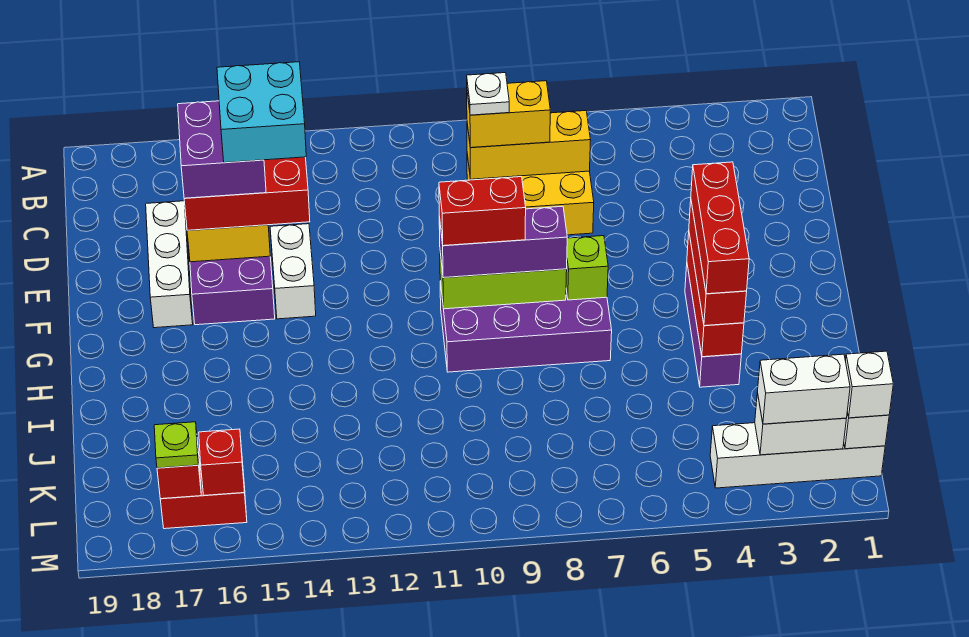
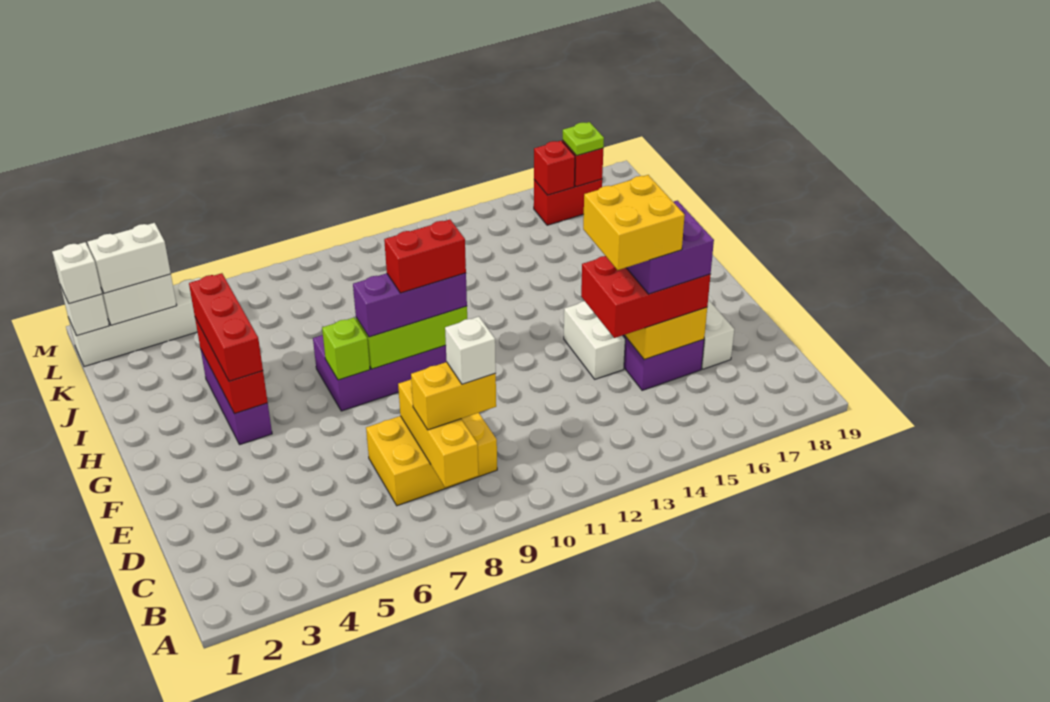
yellow brick C7:C9 level 2 -> yellow brick B8:D8 level 2
white plate C9 level 4 -> white brick C9 level 4
cyan brick D14:E15 level 5 -> yellow brick D14:E15 level 5
red brick G4:I4 level 4 -> none

